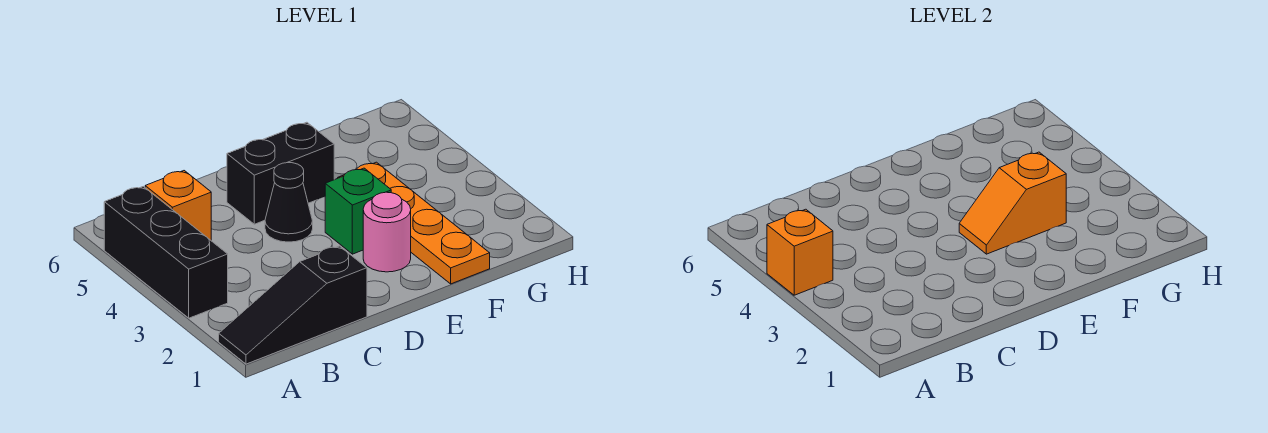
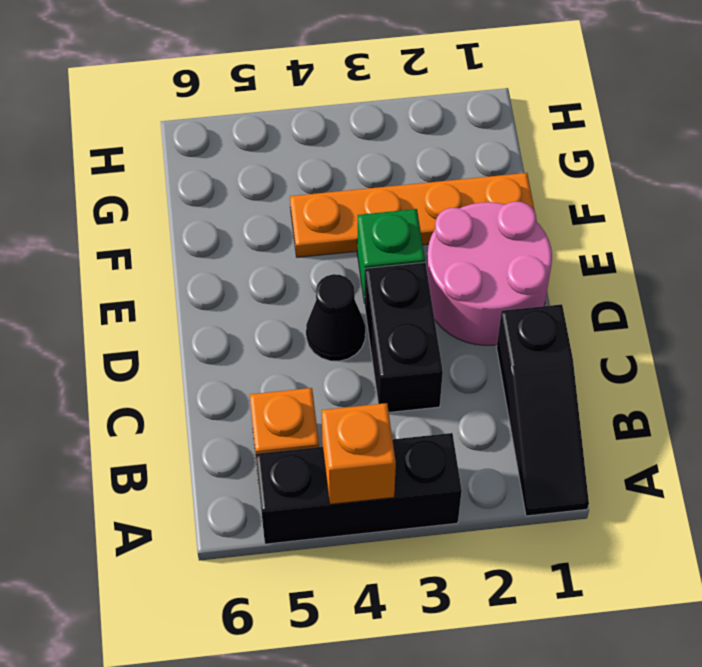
black brick D5:E5 level 1 -> black brick C3:D3 level 1
pink round brick E2 level 1 -> pink round brick D1:E2 level 1
orange slope E3:F3 level 2 top F -> none

